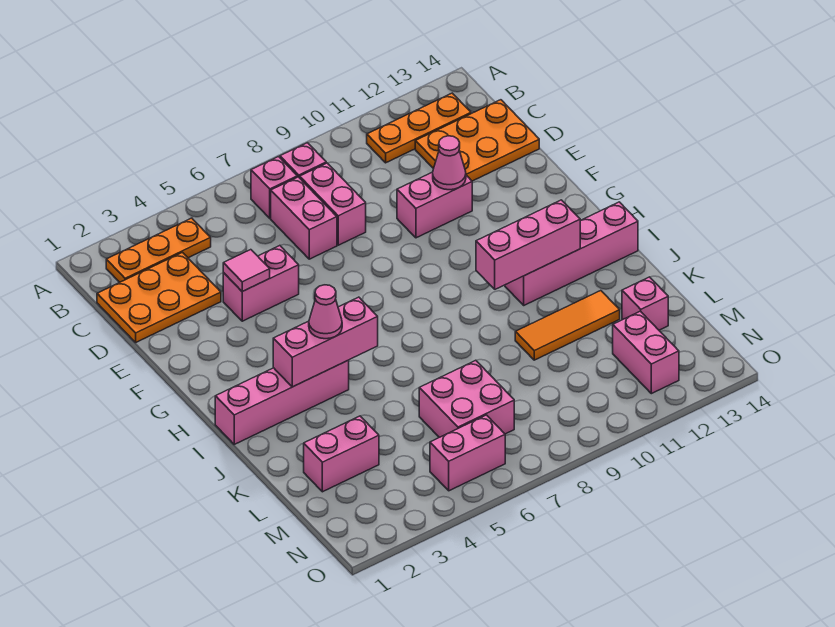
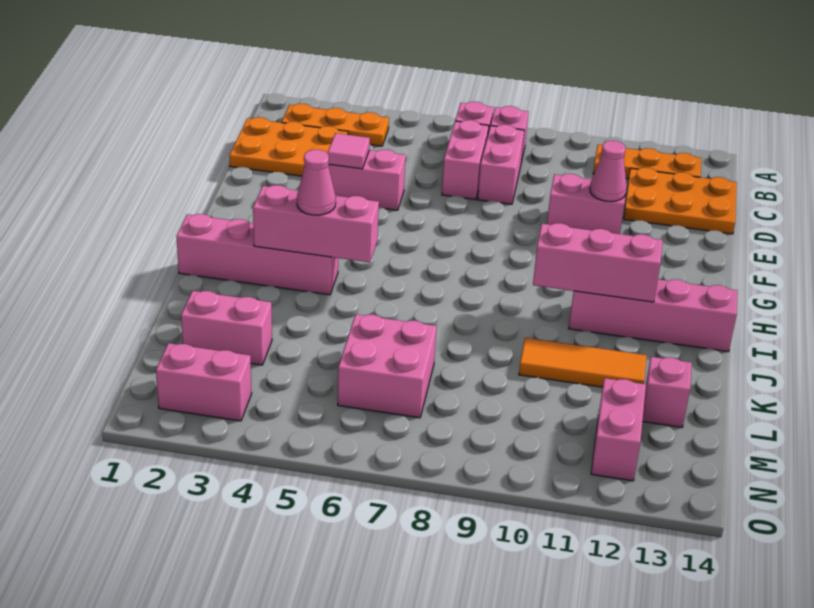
pink brick N5:N6 level 1 -> pink brick N2:N3 level 1

